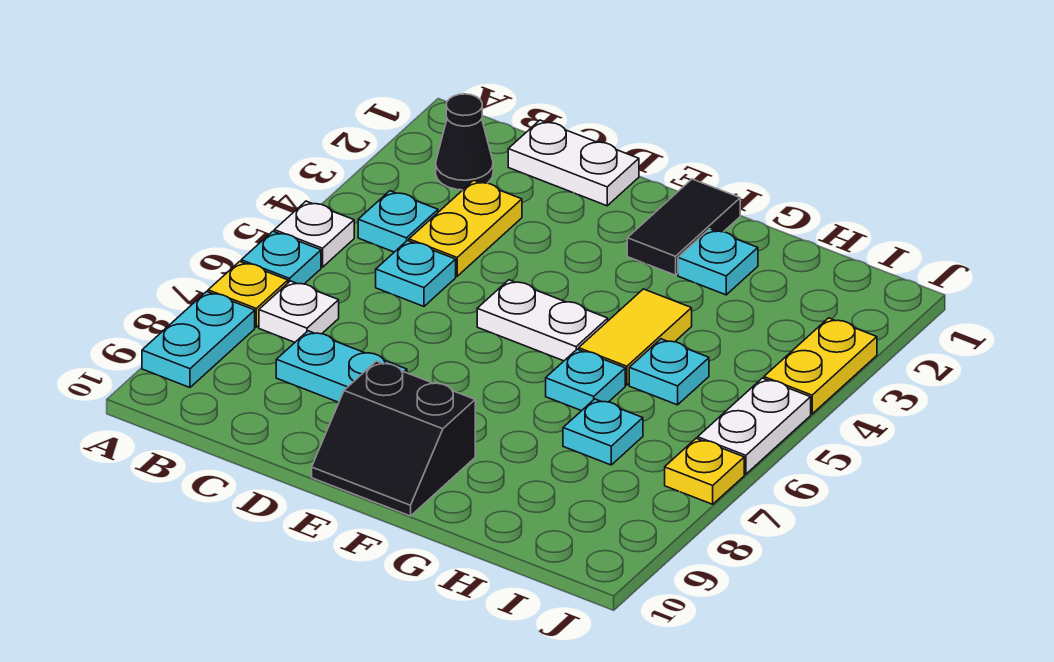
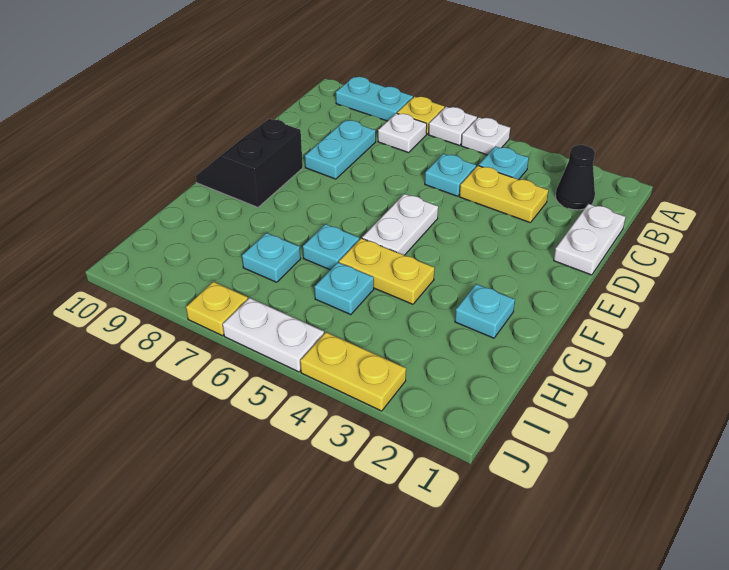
cyan plate A6 level 1 -> white plate A6 level 1
black tile F1:F2 level 1 -> none
yellow tile G4:G5 level 1 -> yellow plate G4:G5 level 1

